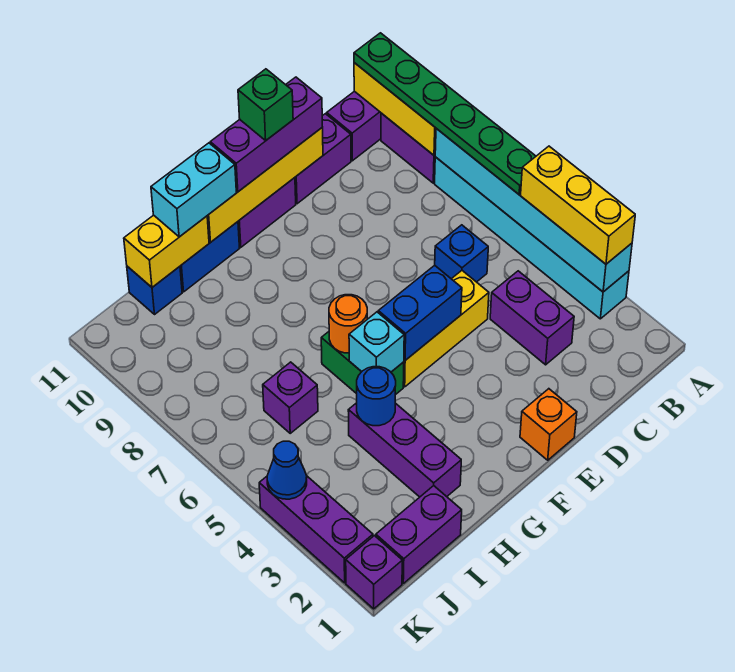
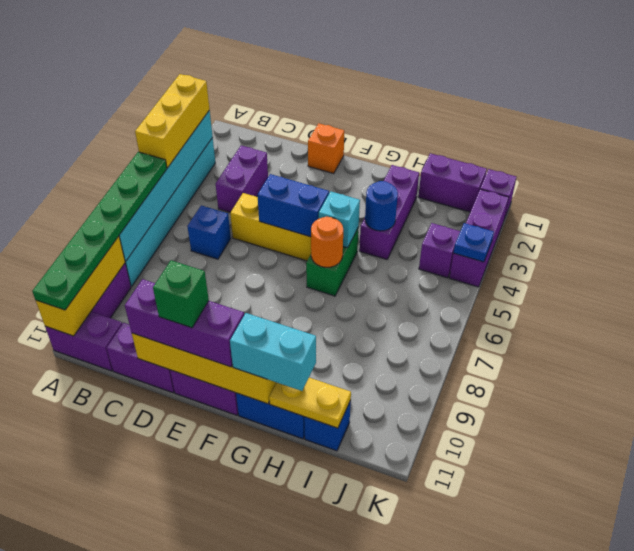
yellow brick H11:I11 level 2 -> yellow plate H11:I11 level 2
purple brick I6 level 1 -> purple brick J4 level 1
blue cone K4 level 2 -> blue plate K4 level 2

